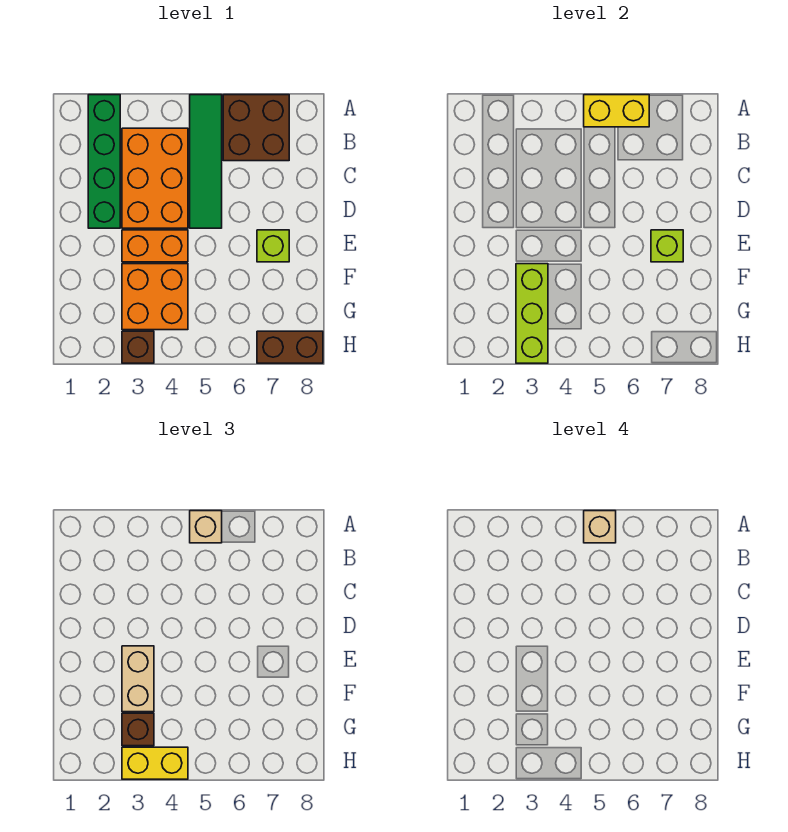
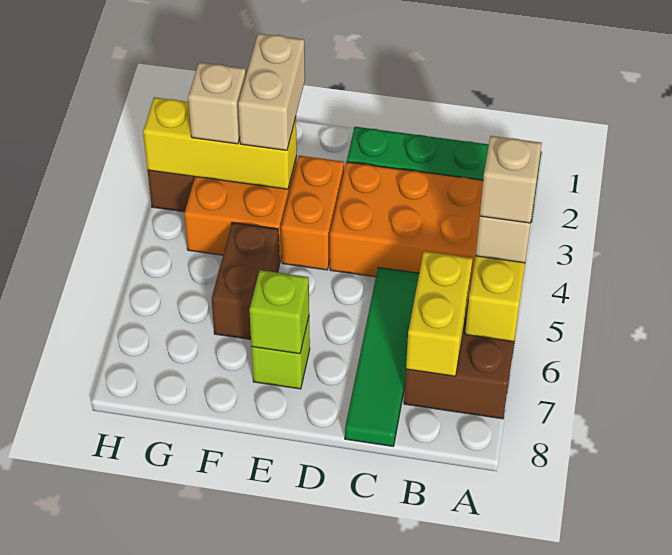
green tile A5:D5 level 1 -> green tile C5:C8 level 1
tan brick E3:F3 level 3 -> tan brick F2:F3 level 3
lime brick F3:H3 level 2 -> yellow brick F3:H3 level 2
brown brick G3 level 3 -> tan brick G3 level 3
yellow brick H3:H4 level 3 -> yellow brick B6:B7 level 2
brown brick H7:H8 level 1 -> brown brick F5:F6 level 1

